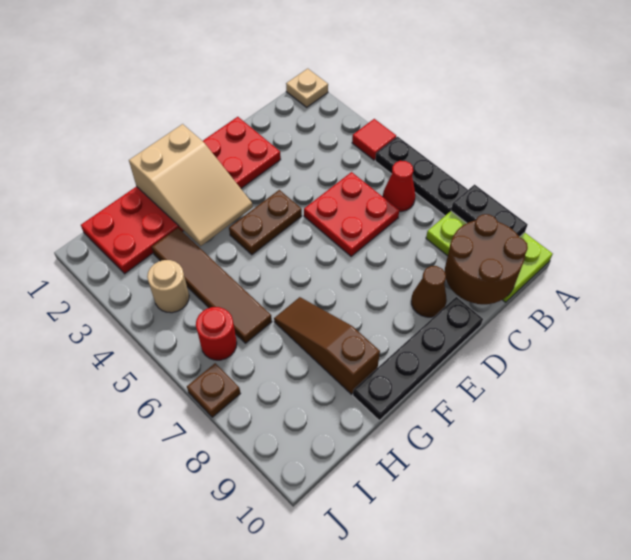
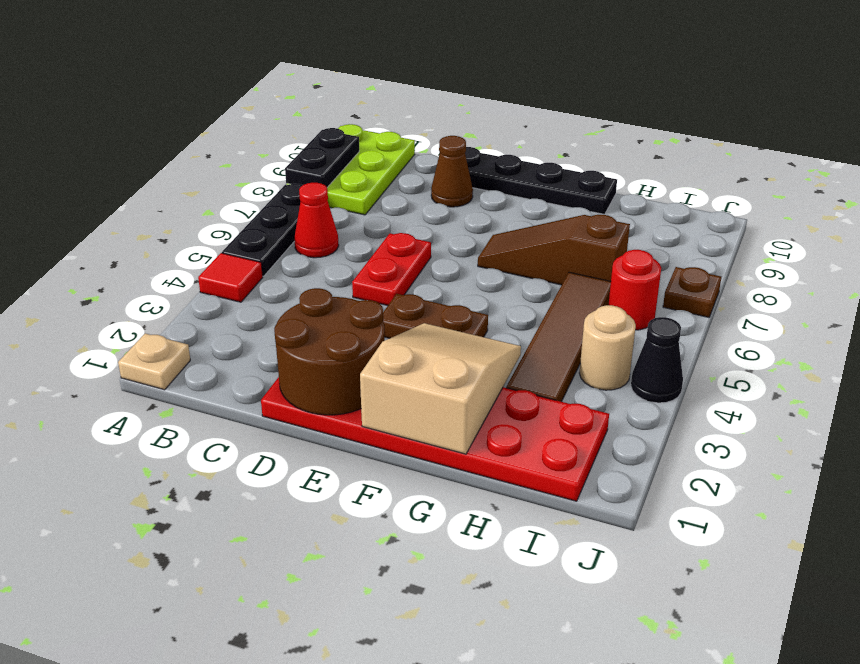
brown round brick B9:C10 level 2 -> brown round brick D1:E2 level 2
red plate C5:D6 level 1 -> red plate D5:D6 level 1
brown slope G7:G9 level 1 top 9 -> brown slope F7:H7 level 1 top H
none -> black cone J4 level 1

